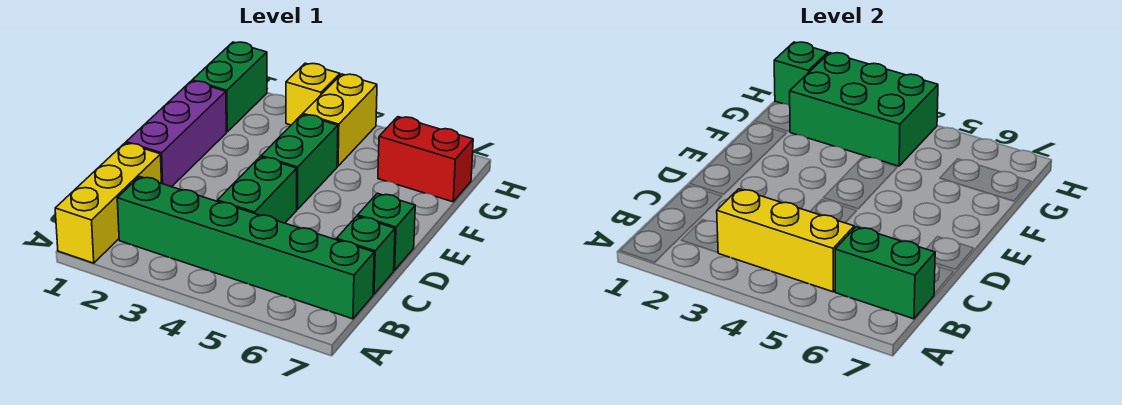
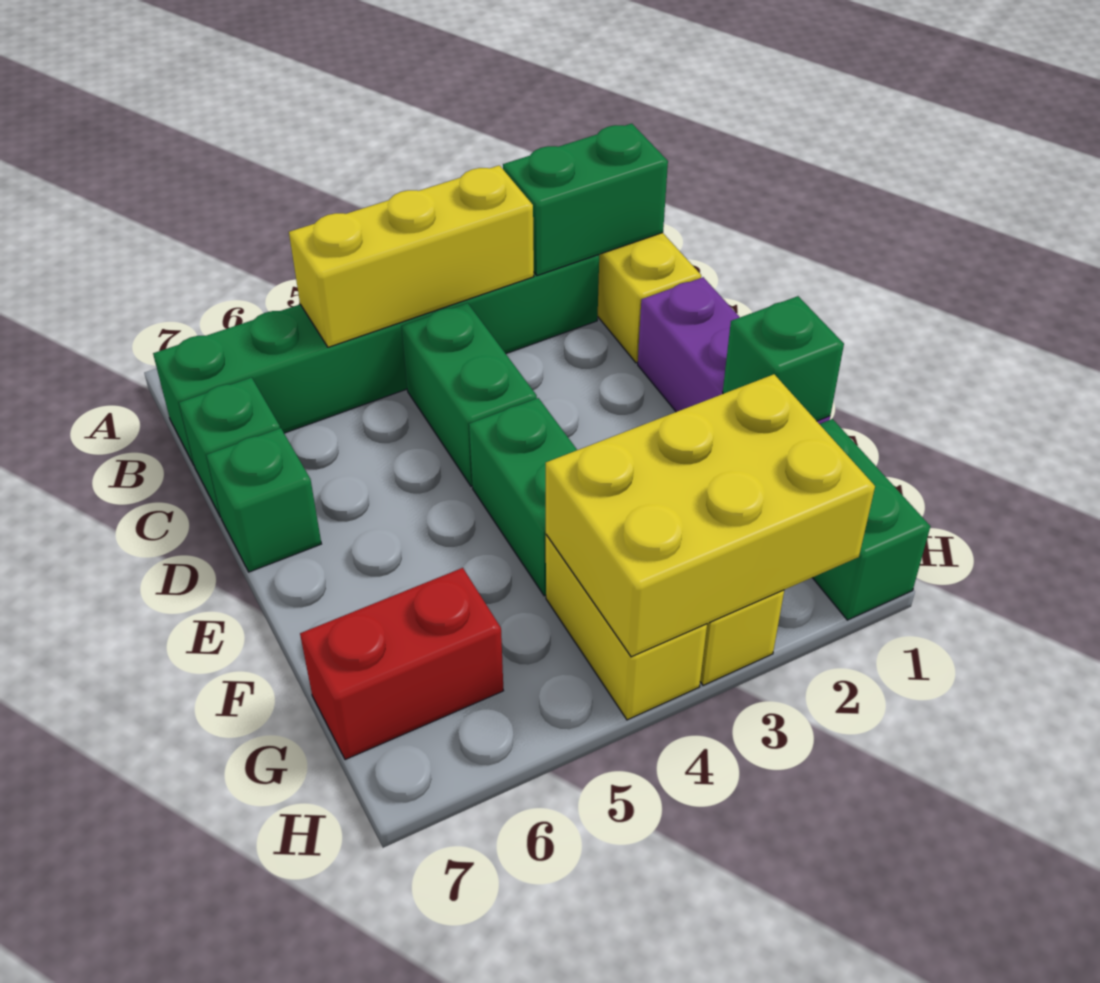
green brick B6:B7 level 2 -> green brick B1:B2 level 2
green brick G2:H4 level 2 -> yellow brick G2:H4 level 2
green brick H1 level 2 -> green brick F1 level 2

